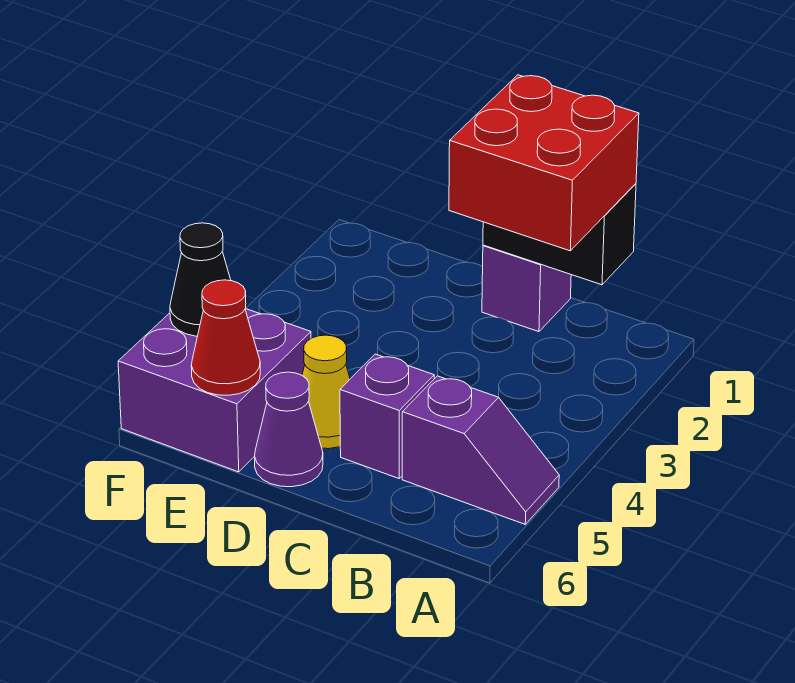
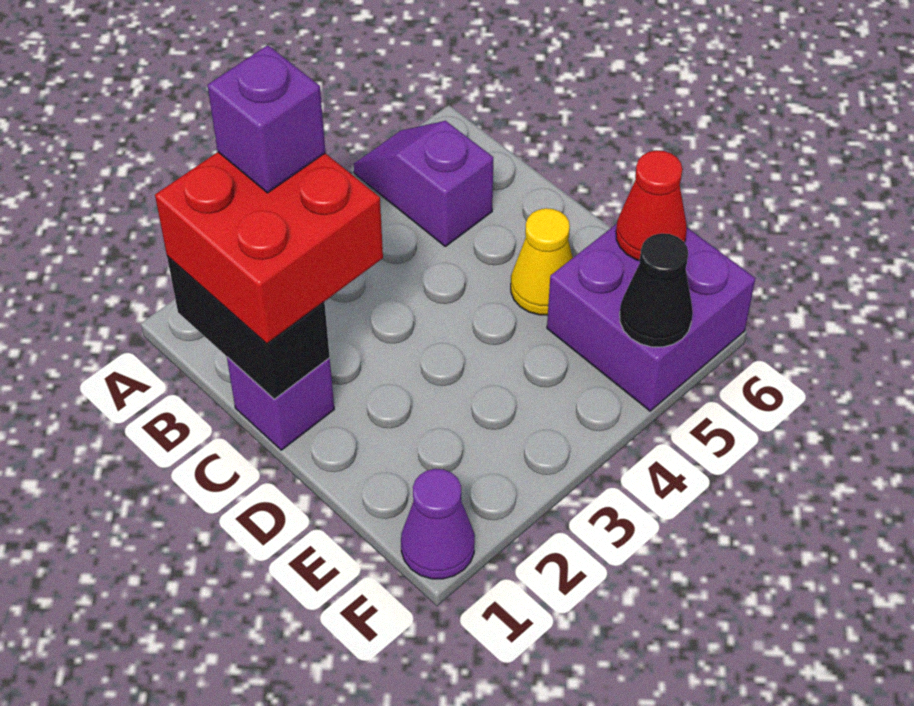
purple brick C5 level 1 -> purple brick B2 level 4
purple cone D6 level 1 -> purple cone F1 level 1

